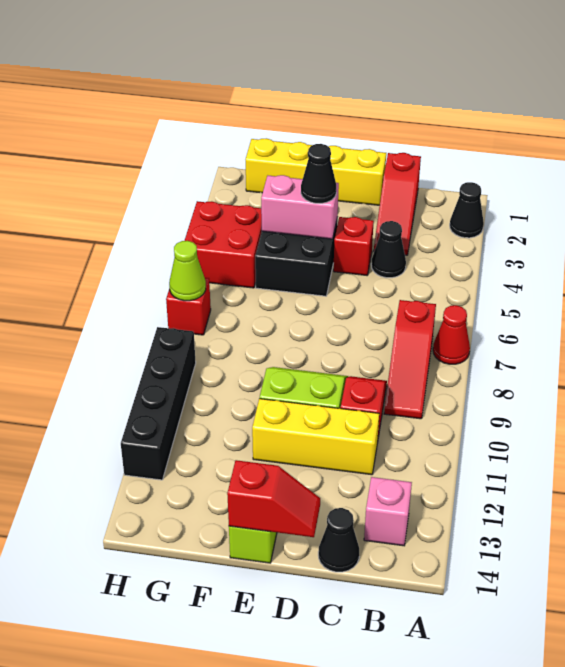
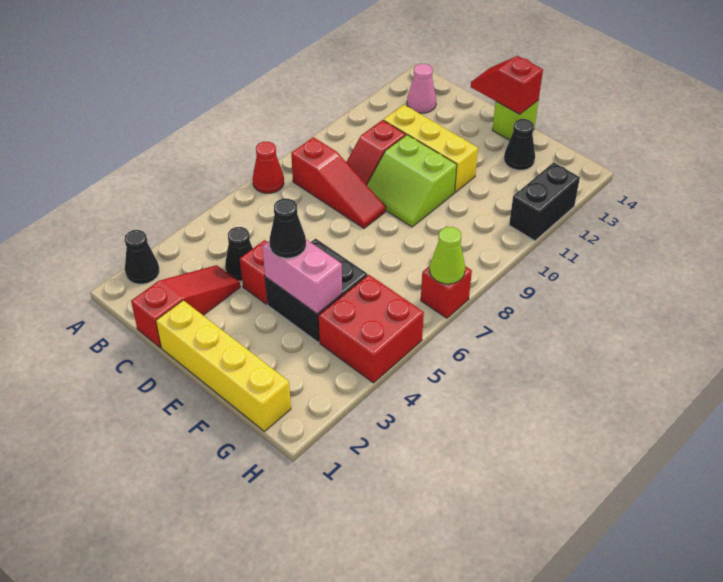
red slope B7:B9 level 1 top 7 -> red slope B8:D8 level 1 top B
pink brick B13 level 1 -> pink cone B13 level 1
black cone C14 level 1 -> black cone F13 level 1
black brick H9:H12 level 1 -> black brick H11:H12 level 1

